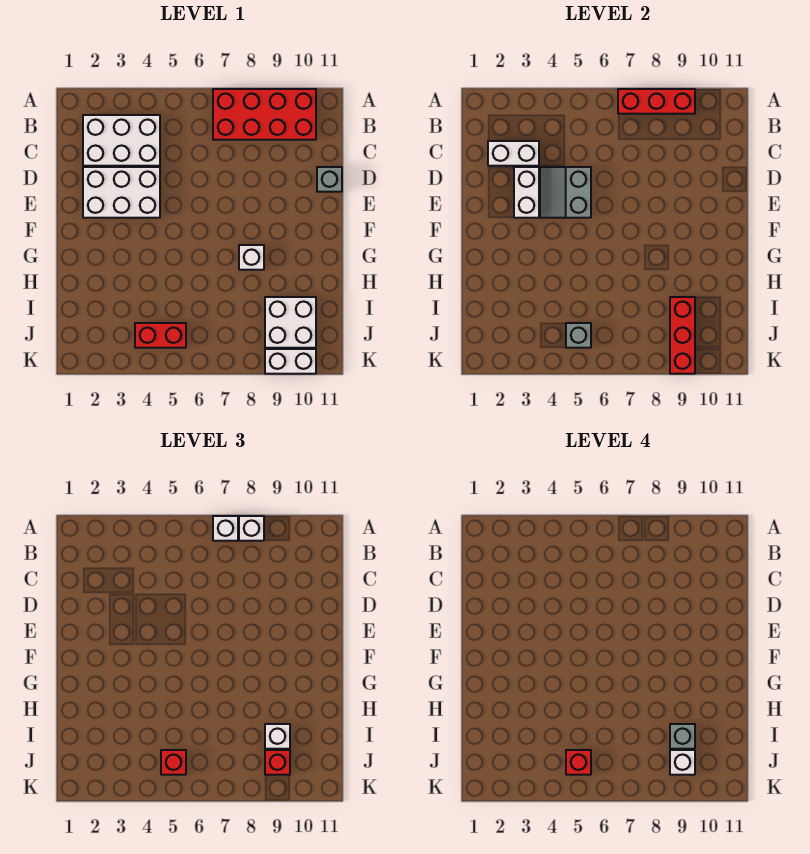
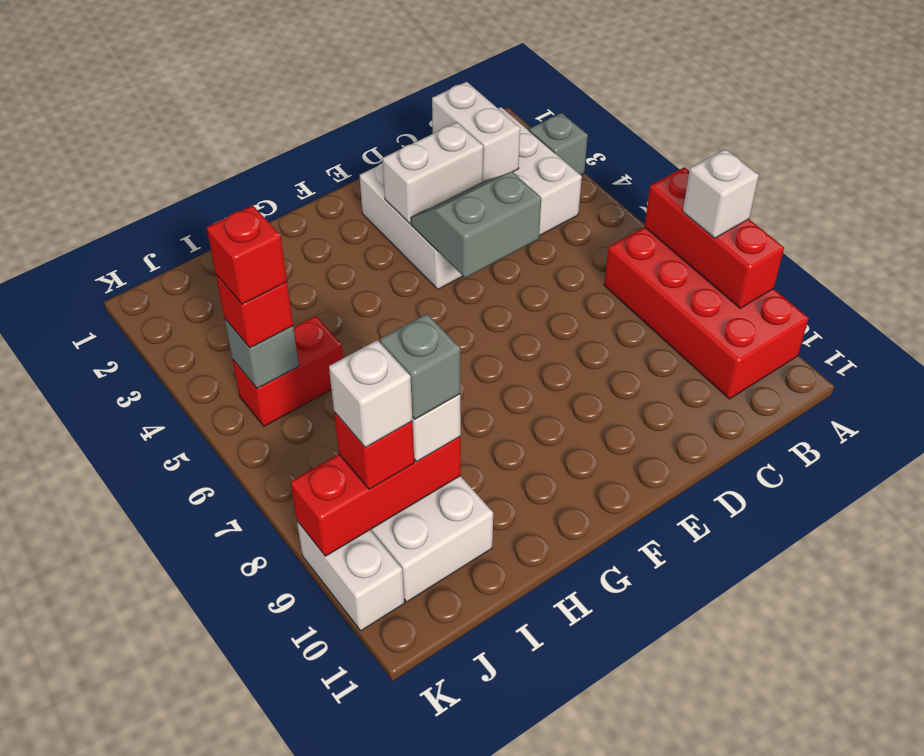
white brick A7 level 3 -> none
grey brick D11 level 1 -> grey brick A3 level 1
white brick G8 level 1 -> none
red brick J4:J5 level 1 -> red brick I5:J5 level 1

